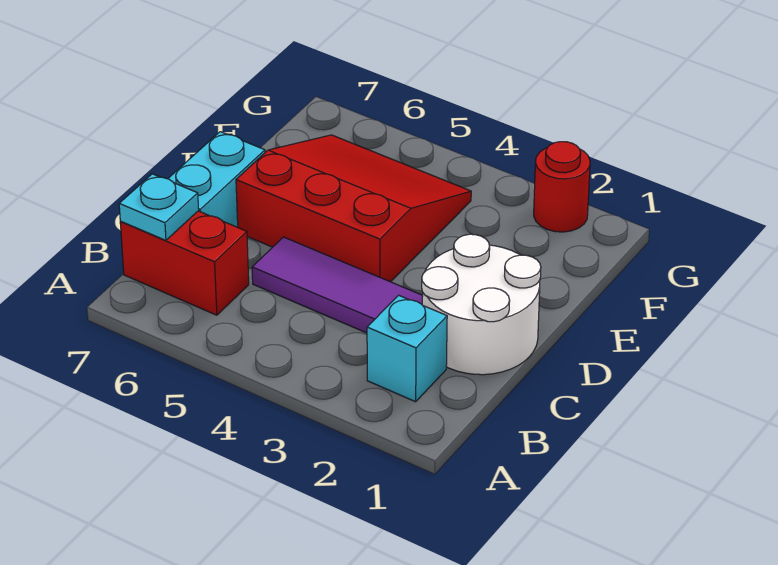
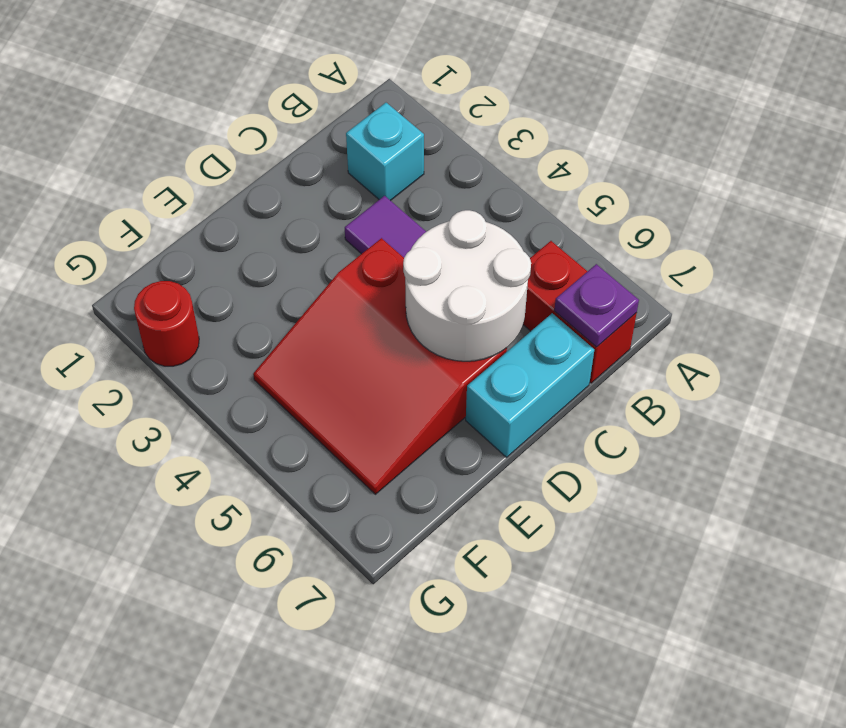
cyan plate B7 level 2 -> purple plate B7 level 2
white round brick C1:D2 level 1 -> white round brick C5:D6 level 2

